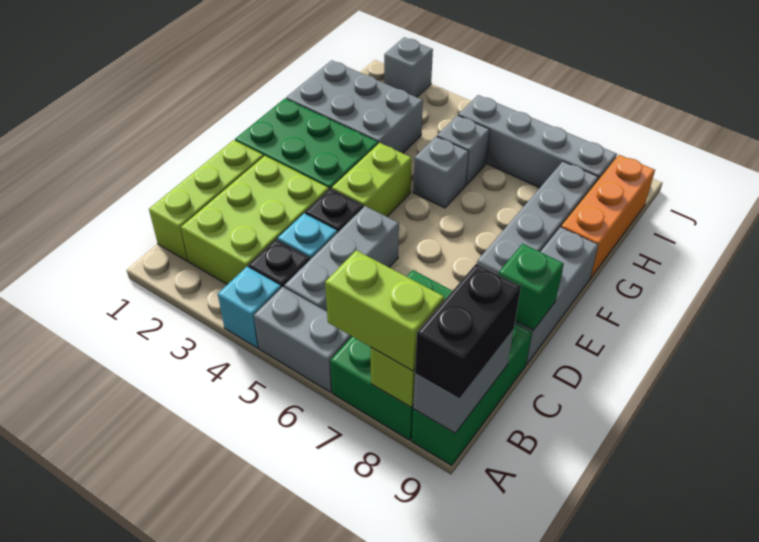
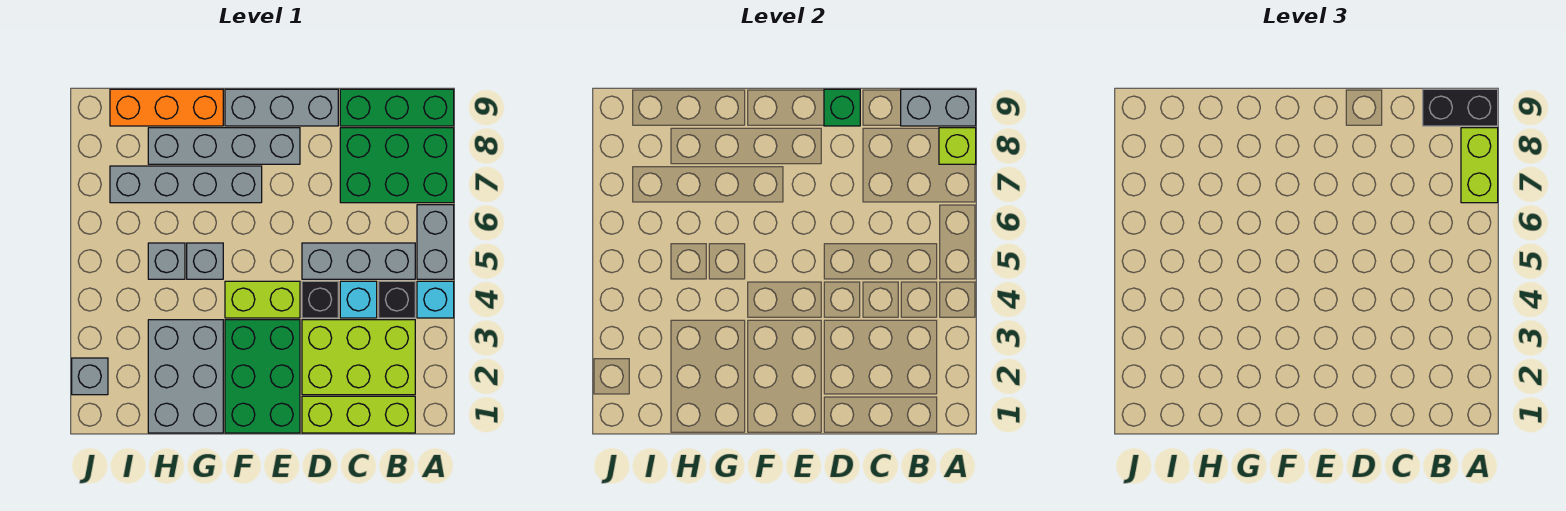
grey brick I5:I8 level 1 -> grey brick F7:I7 level 1

